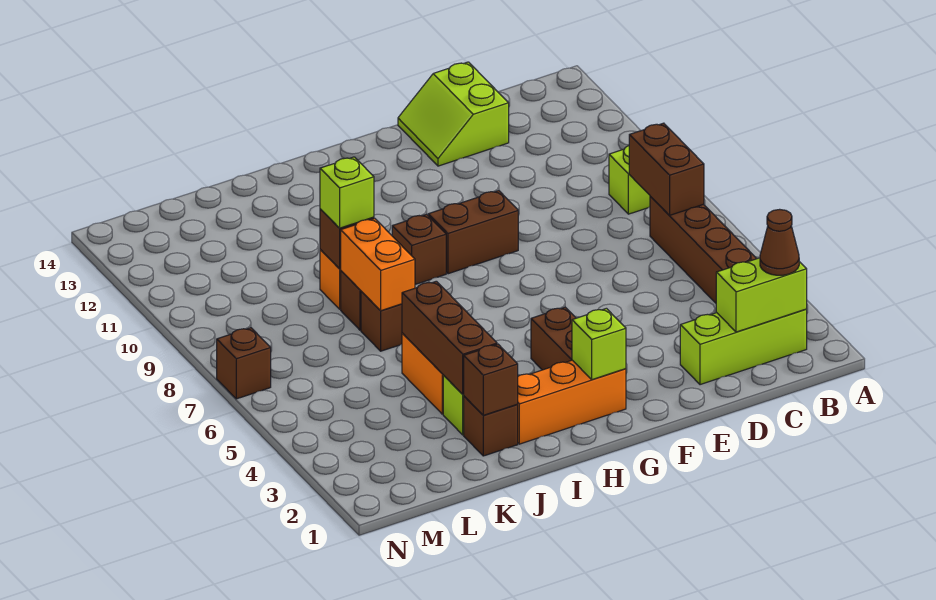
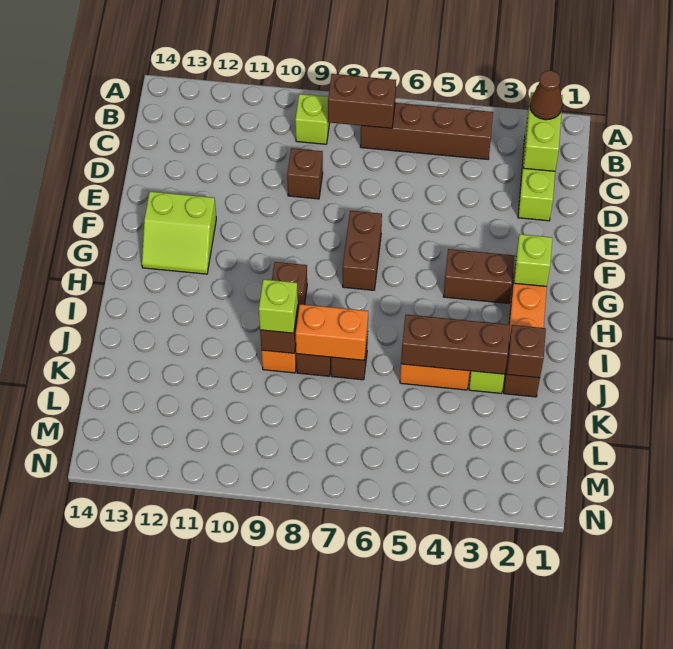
lime slope D13:E14 level 1 top D -> lime slope F12:G13 level 1 top F
brown brick F9:G9 level 1 -> brown brick F7:G7 level 1
brown brick N7 level 1 -> brown brick D9 level 1

